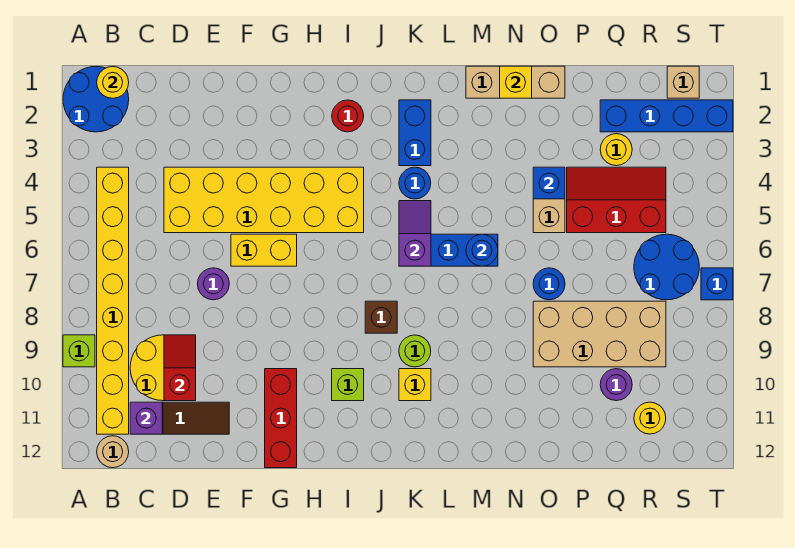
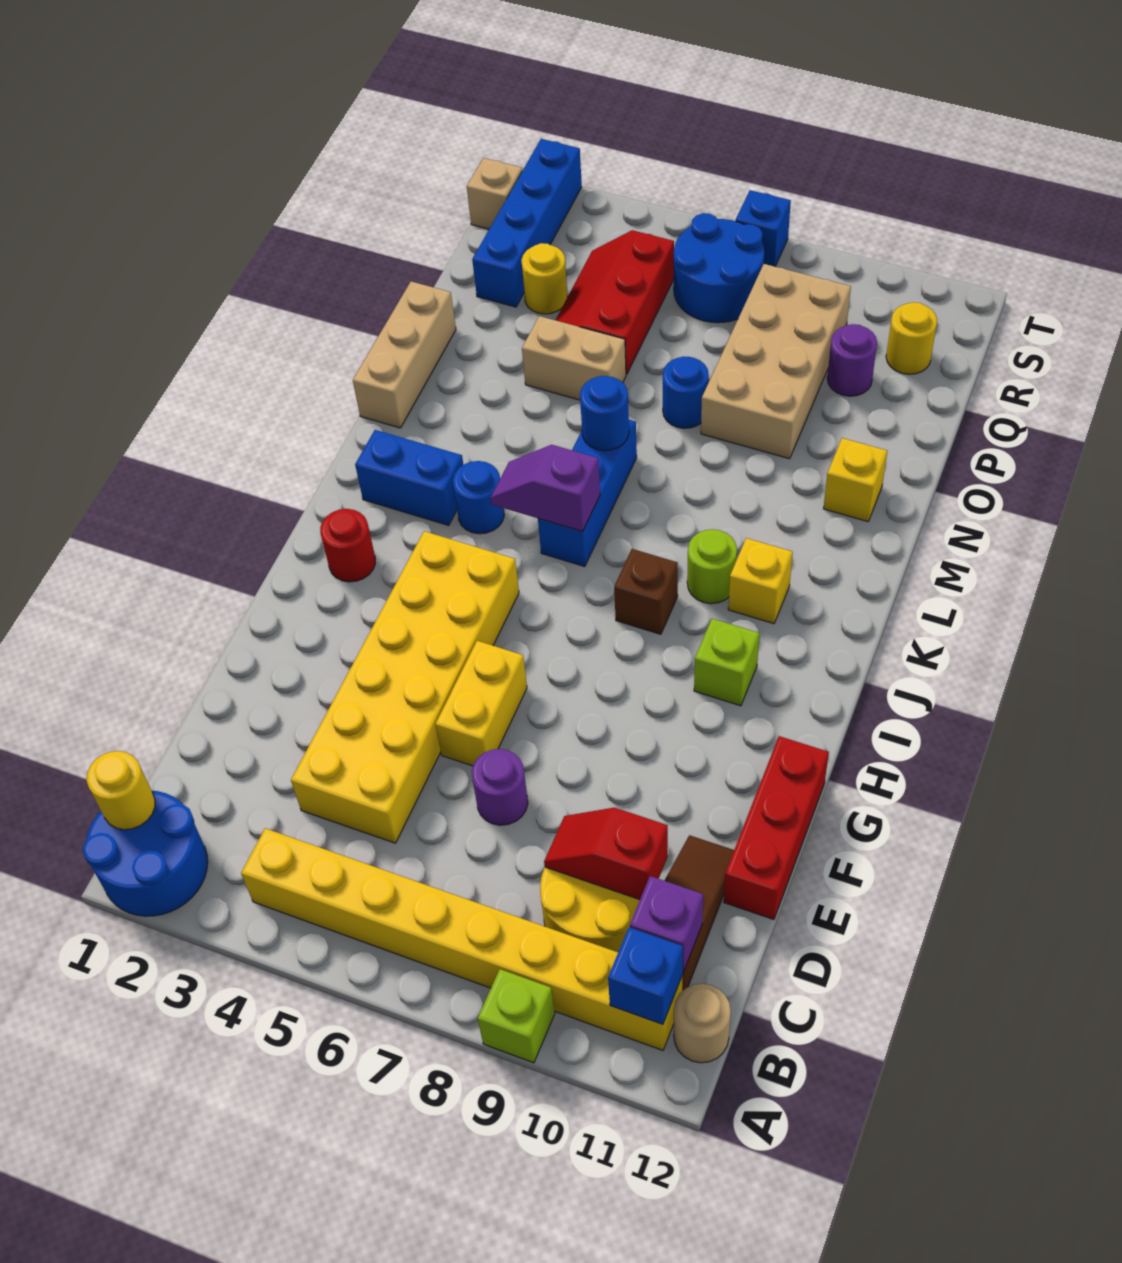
red brick G10:G12 level 1 -> red brick E12:G12 level 1
yellow brick N1 level 2 -> yellow brick N11 level 1
blue brick O4 level 2 -> blue brick B11 level 2

